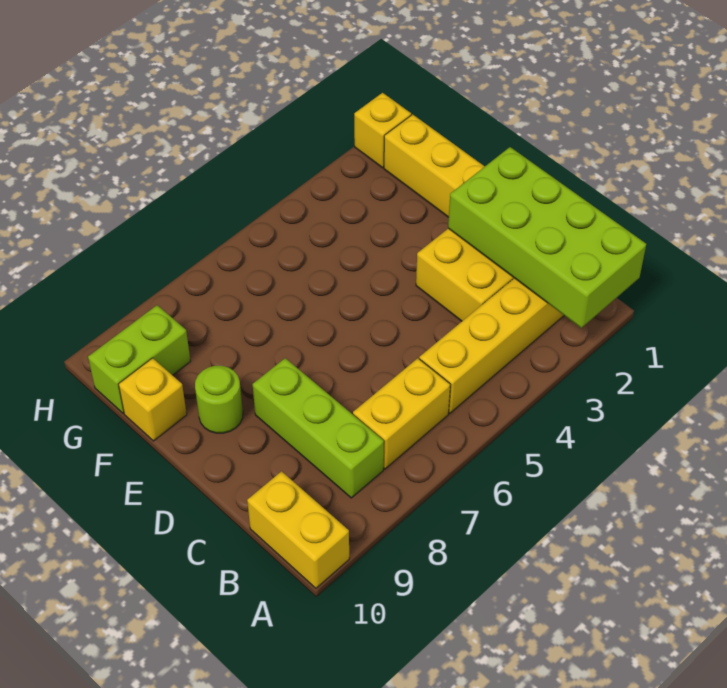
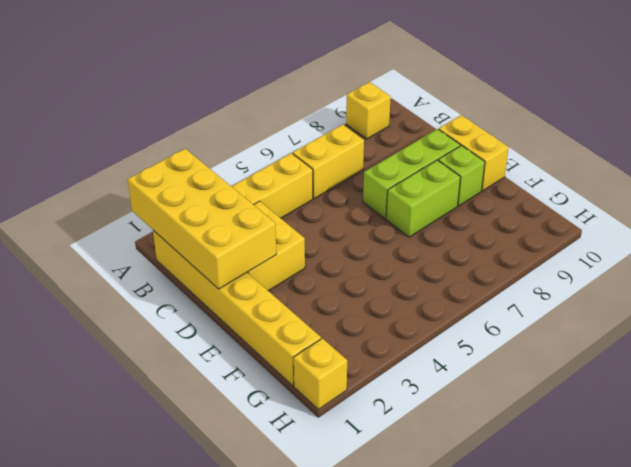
lime brick A1:D2 level 2 -> yellow brick A1:D2 level 2
yellow brick A10:B10 level 1 -> yellow brick D10:E10 level 1
lime brick B8:D8 level 1 -> lime brick D7:D9 level 1
lime round brick E9 level 1 -> lime brick E9 level 1
yellow brick F10 level 1 -> yellow brick A9 level 1
lime brick G9:G10 level 1 -> lime brick E7:E8 level 1

